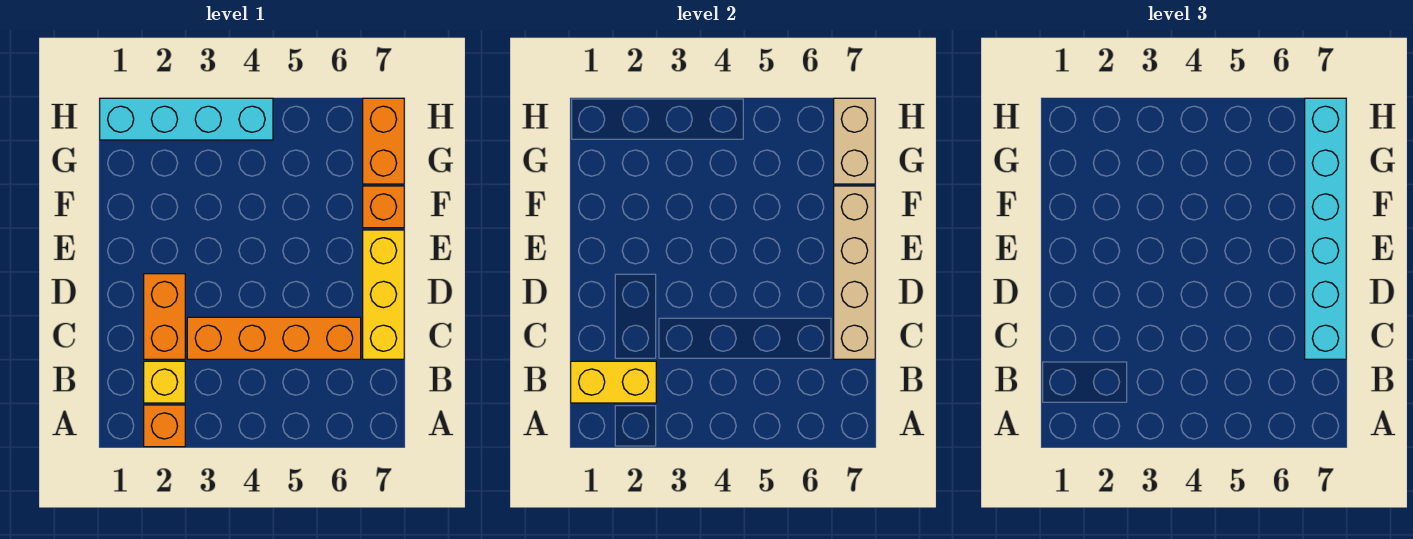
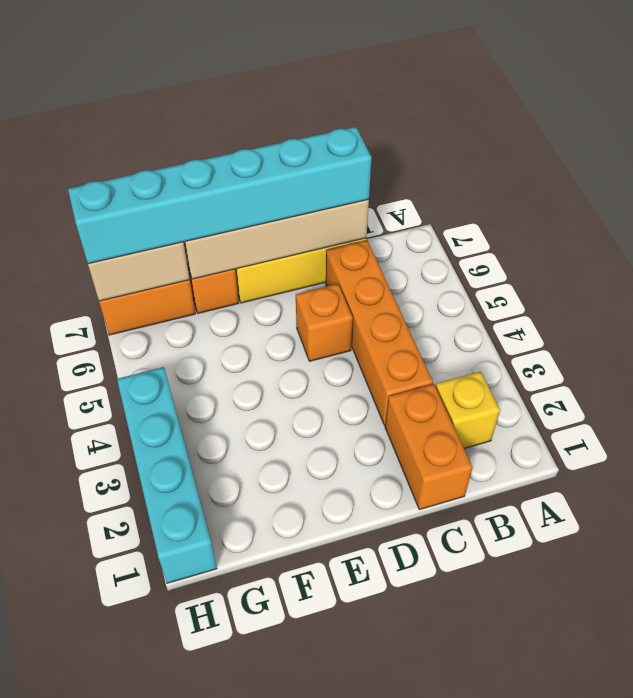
orange brick A2 level 1 -> orange brick D5 level 1
yellow brick B1:B2 level 2 -> none
orange brick C2:D2 level 1 -> orange brick C1:C2 level 1

